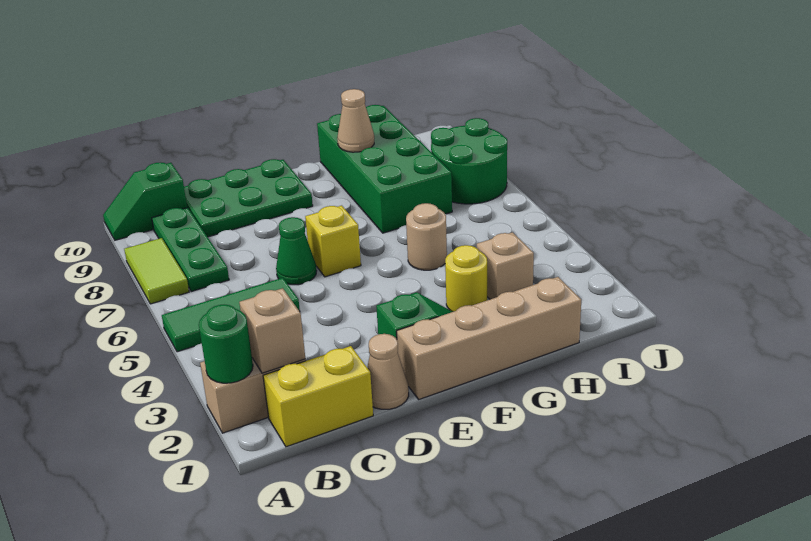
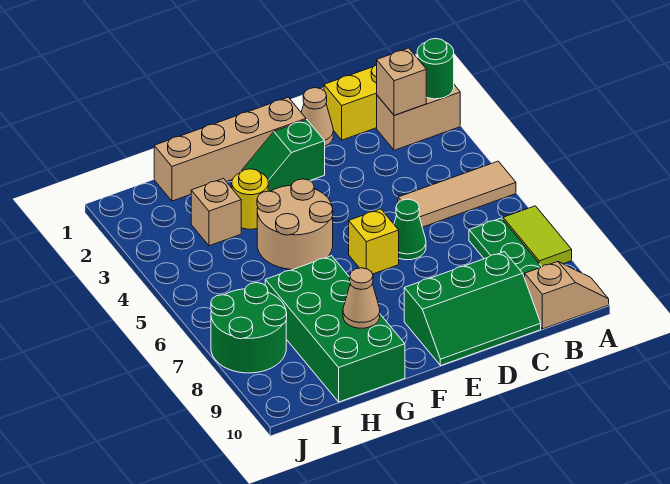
green tile A5:C5 level 1 -> tan tile A5:C5 level 1
green slope A10:B10 level 1 top B -> tan slope A10:B10 level 1 top B
green plate C9:E10 level 1 -> green slope C9:E10 level 1 top 9
tan round brick G5 level 1 -> tan round brick F4:G5 level 1

